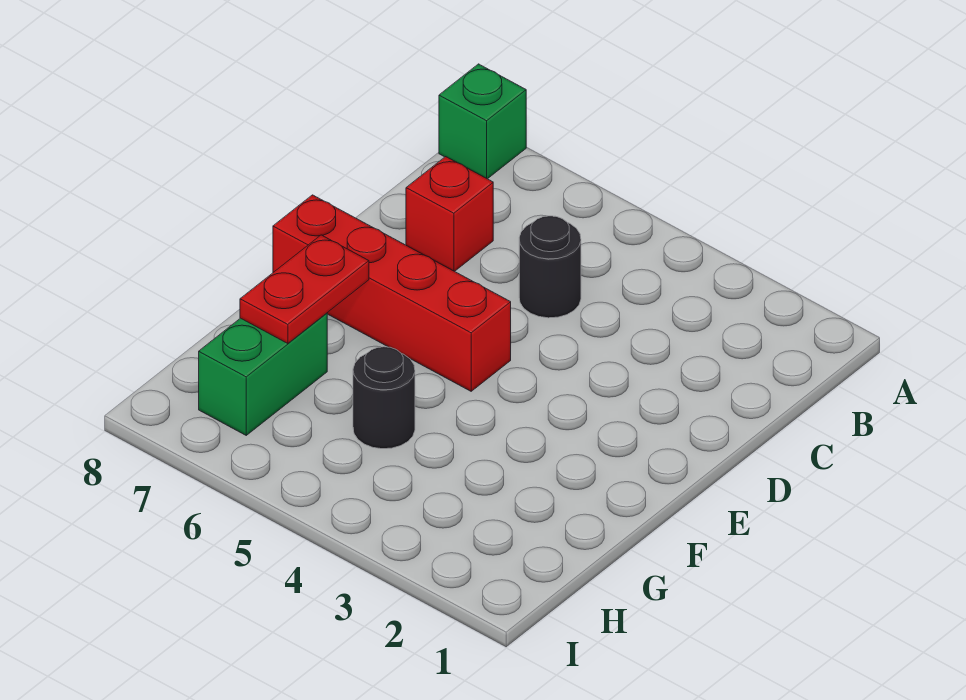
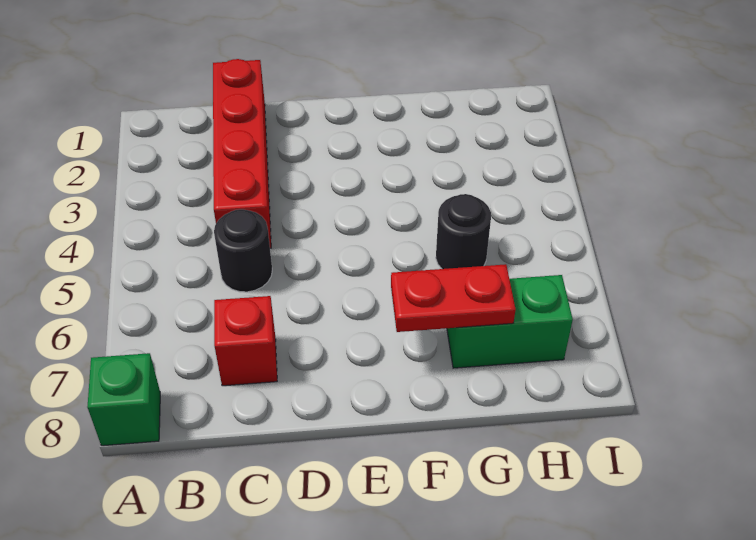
red brick E5:E8 level 1 -> red brick C1:C4 level 1

